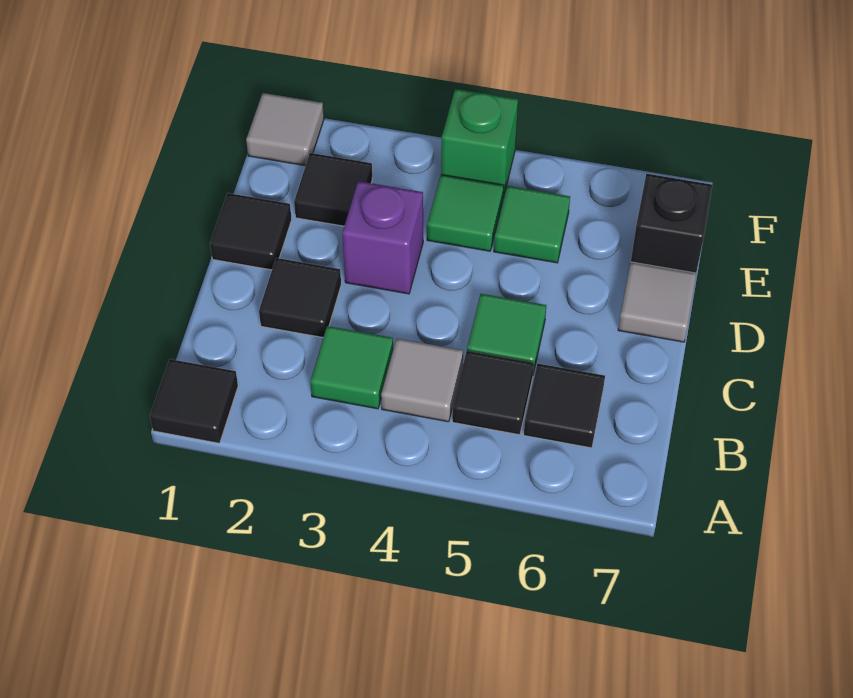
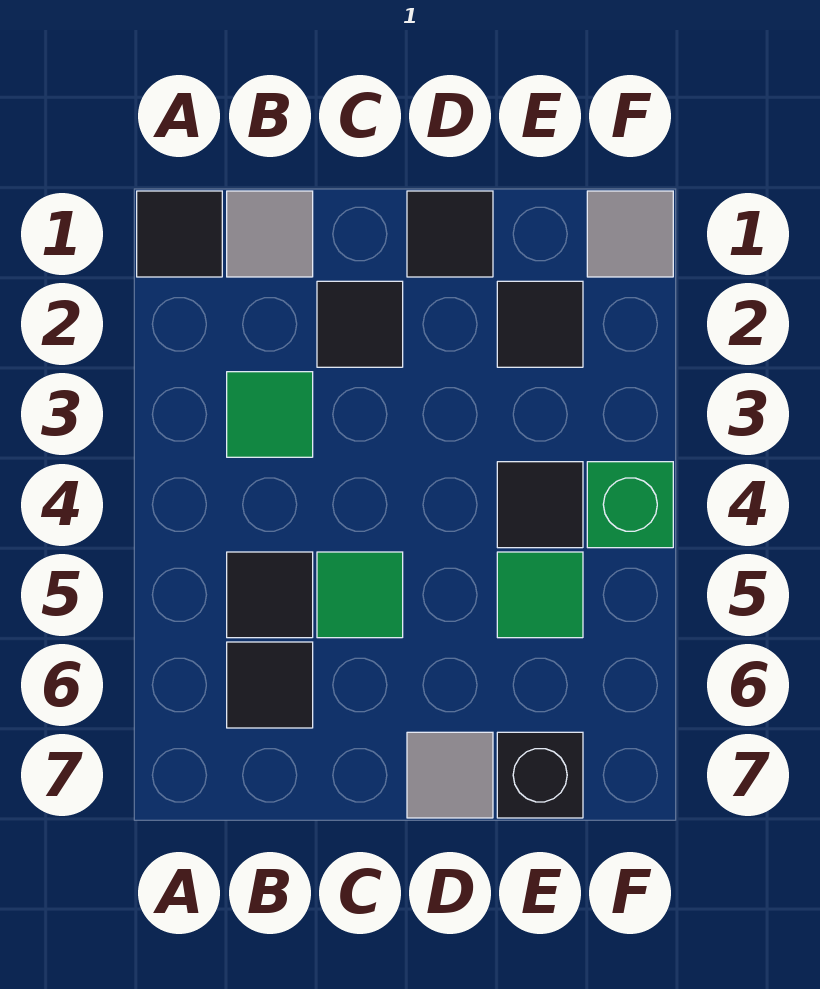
grey tile B4 level 1 -> grey tile B1 level 1
purple brick D3 level 1 -> none
green tile E4 level 1 -> black tile E4 level 1

